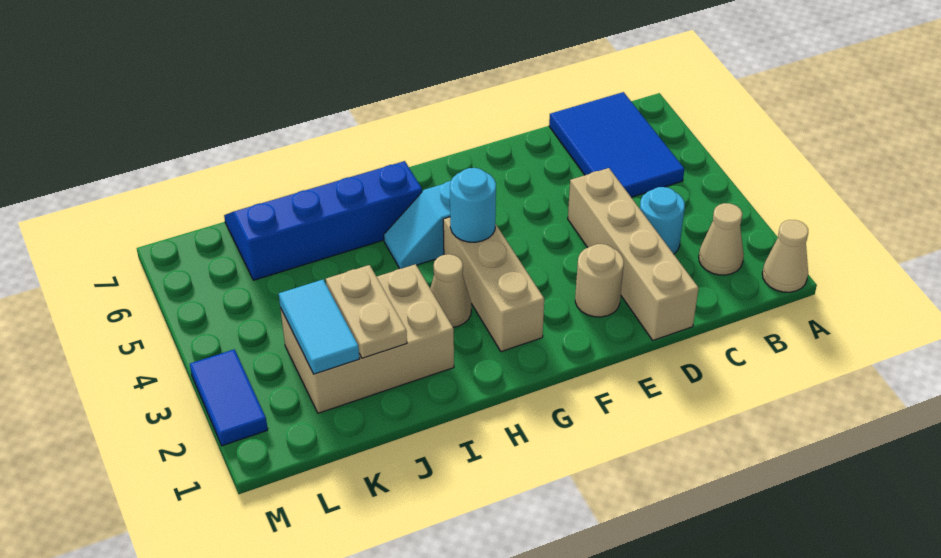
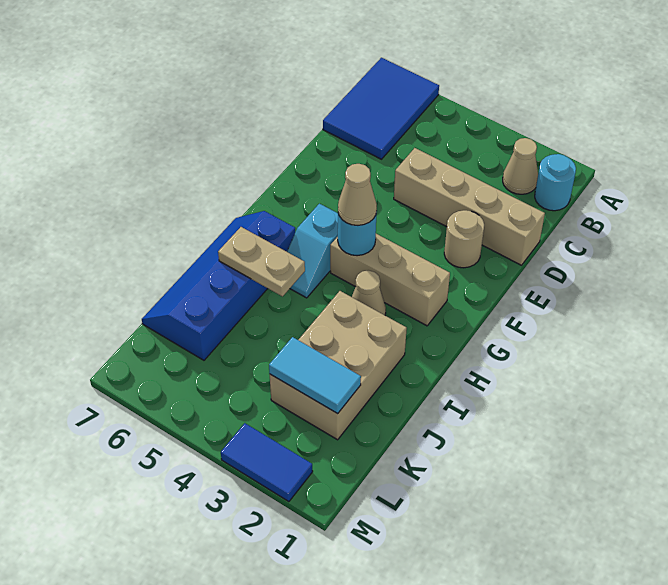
tan cone A1 level 1 -> tan cone G4 level 3
blue tile B5:C7 level 1 -> blue tile A6:C7 level 1
cyan round brick C3 level 1 -> cyan round brick B1 level 1
tan plate J2:J3 level 2 -> tan plate I5:I6 level 2

